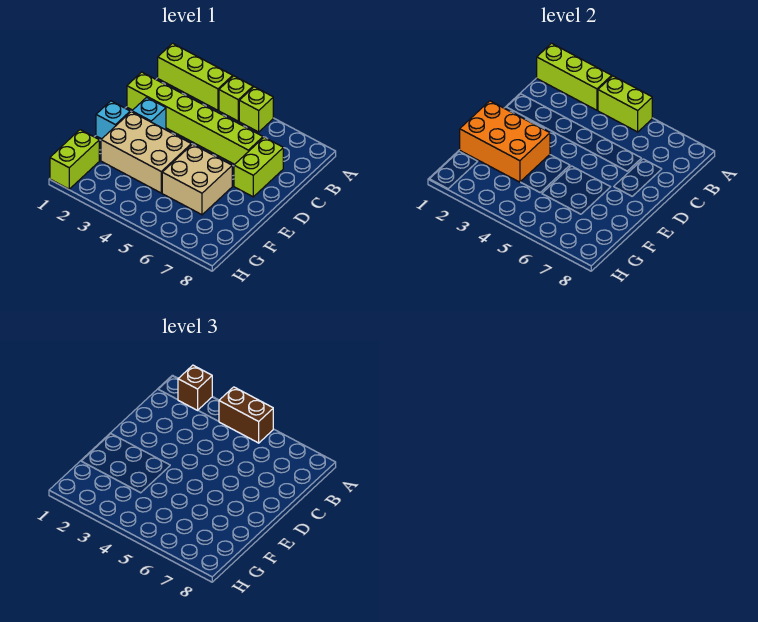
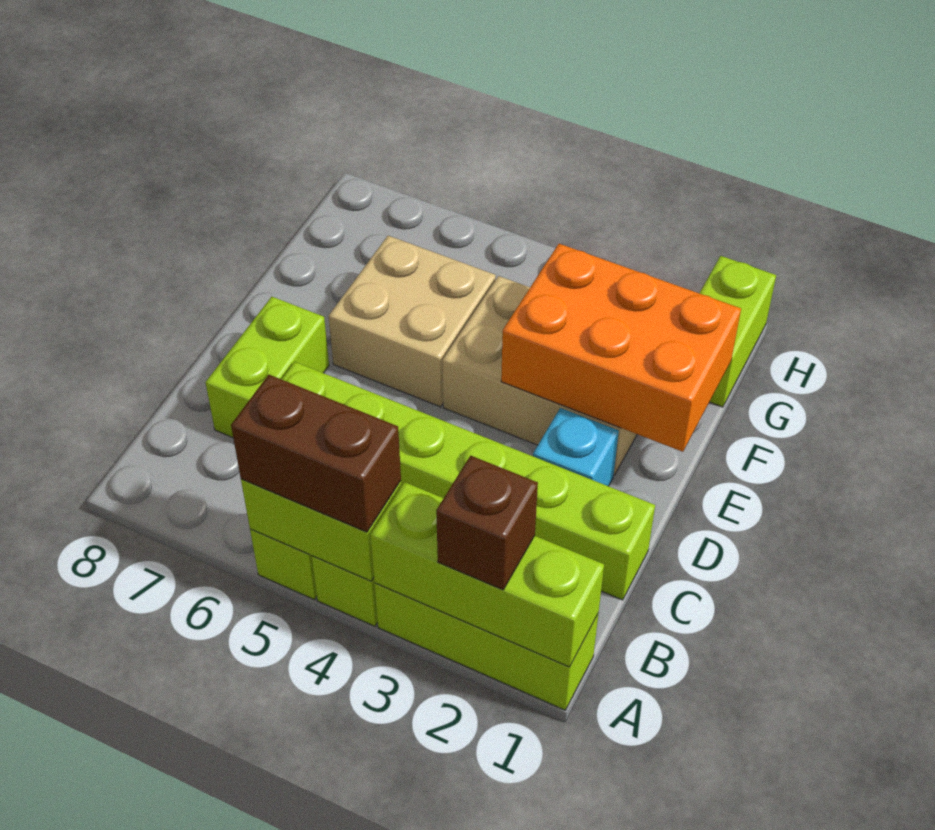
cyan brick E1 level 1 -> none

